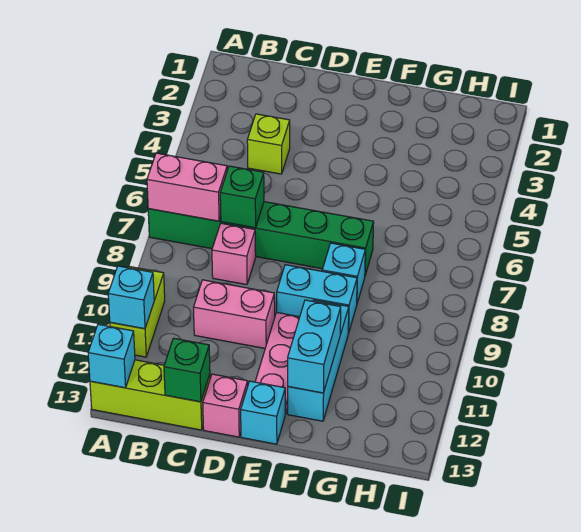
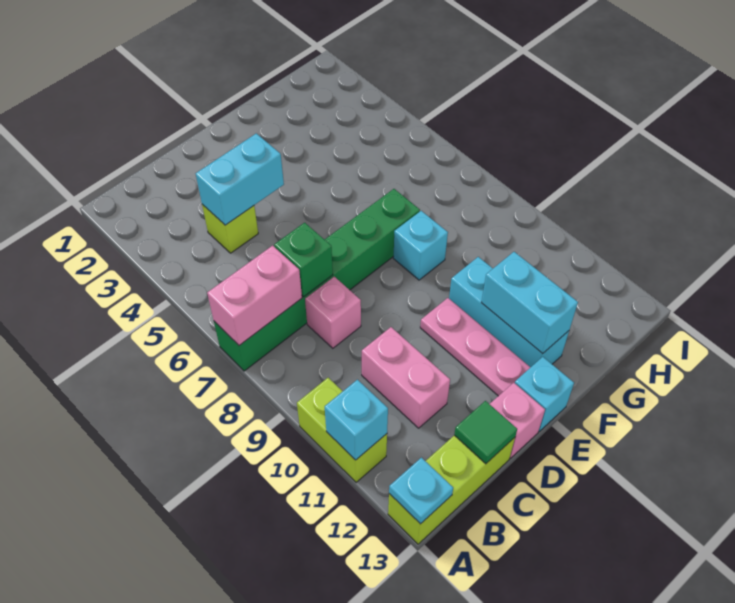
cyan brick A13 level 2 -> cyan plate A13 level 2
pink brick C10:D10 level 1 -> pink brick C10:C11 level 1
green brick C13 level 2 -> green tile C13 level 2
cyan brick E9:F9 level 1 -> cyan brick C4:D4 level 2

